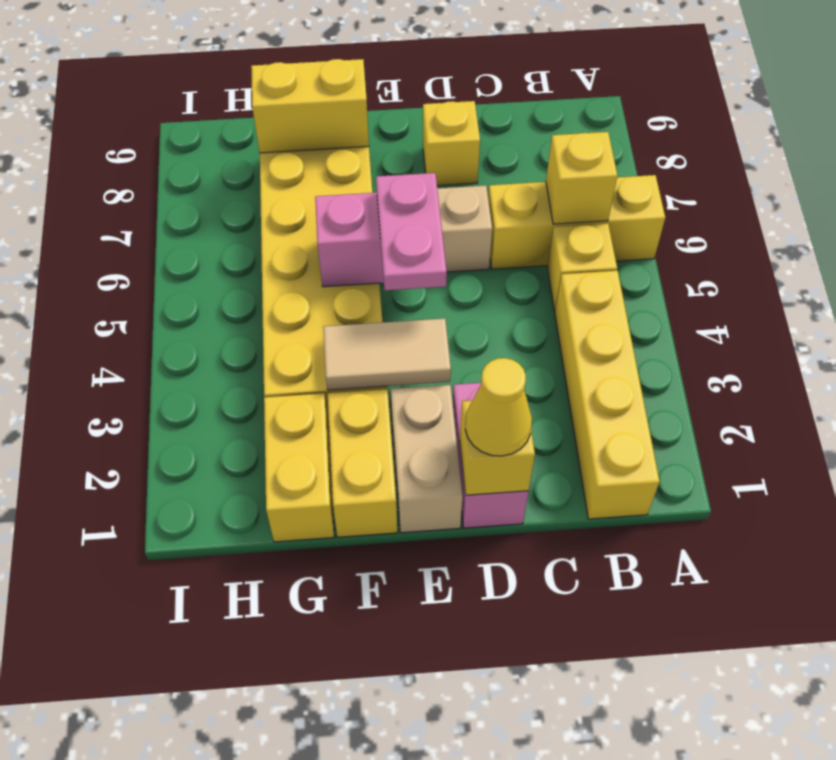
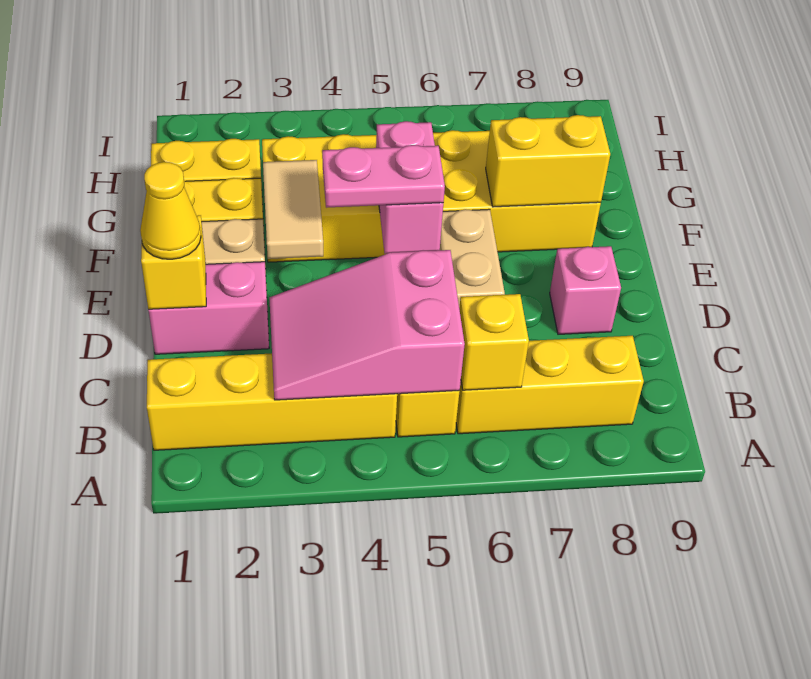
yellow brick A6:C6 level 1 -> yellow brick B6:B8 level 1
none -> pink slope B3:C5 level 2 top 5
yellow brick D8 level 1 -> pink brick D8 level 1
yellow brick F8:G8 level 2 -> yellow brick F7:F8 level 2

